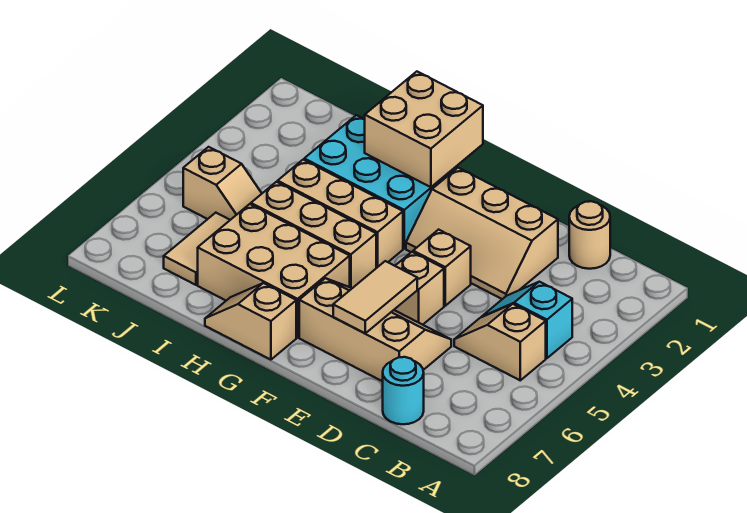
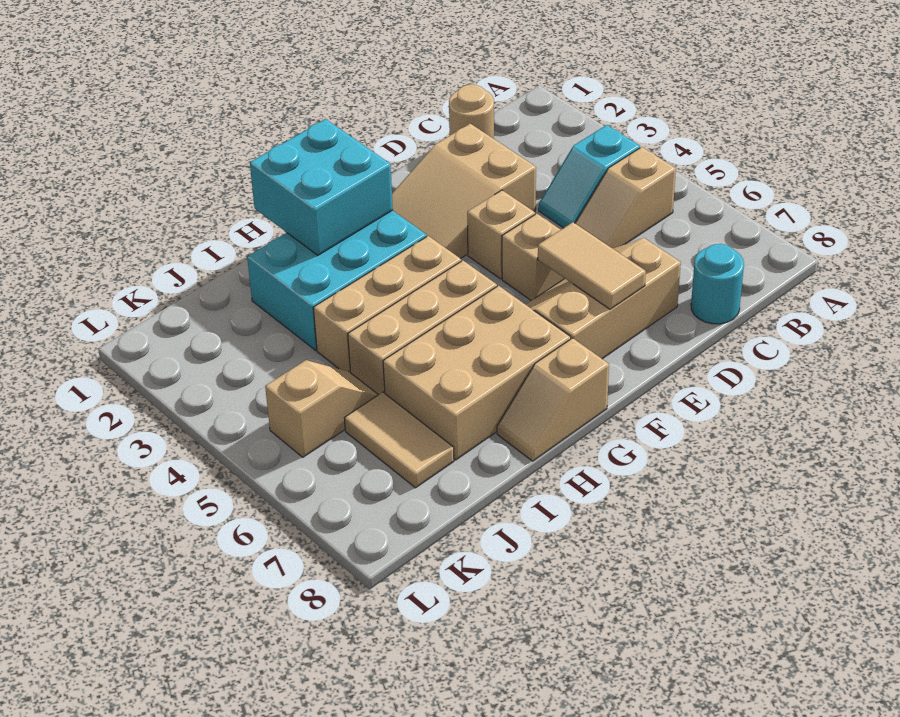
tan slope D2:F3 level 1 top 2 -> tan slope D2:F3 level 1 top D
tan brick G1:H2 level 2 -> cyan brick G1:H2 level 2

